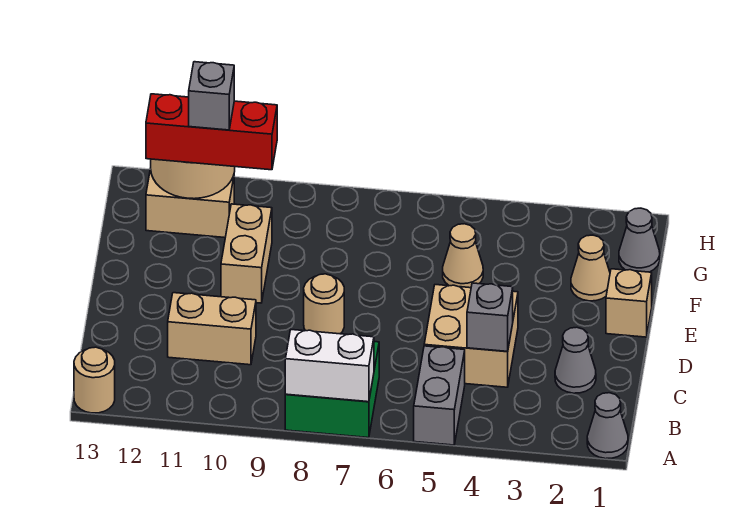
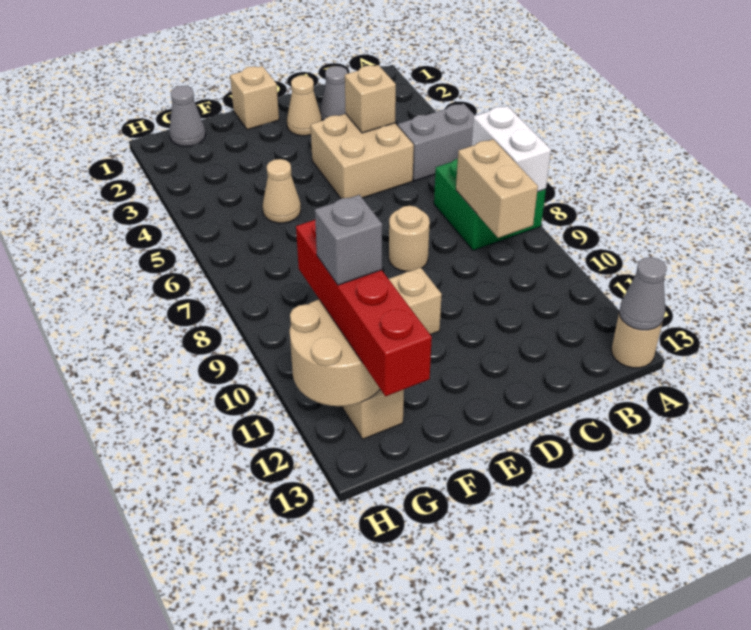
grey cone A1 level 1 -> grey cone A13 level 2
grey brick C4 level 2 -> tan brick C4 level 2
tan brick C10:C11 level 1 -> tan brick B8:B9 level 2
tan cone F2 level 1 -> tan cone D2 level 1
red brick G10:G12 level 3 -> red brick G10:G13 level 3

